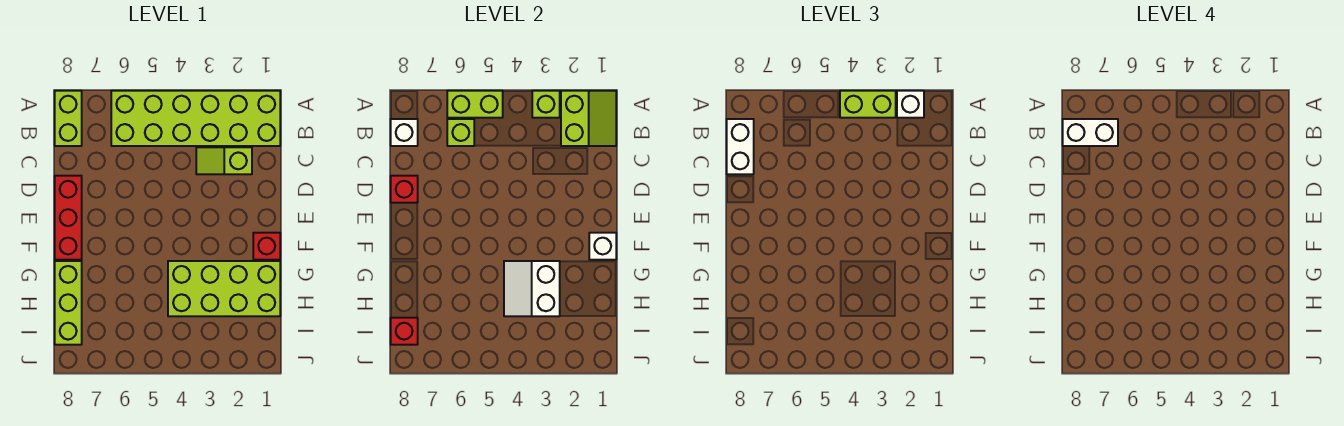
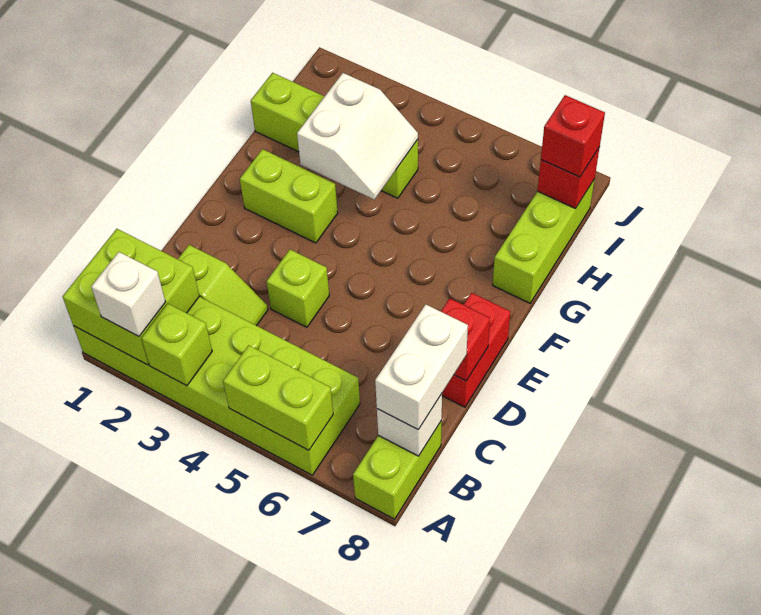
lime slope A1:B2 level 2 top 2 -> lime brick A1:B2 level 2
lime brick A3:A4 level 3 -> lime brick F2:F3 level 1
lime brick B6 level 2 -> lime brick D4 level 1
white brick B7:B8 level 4 -> none
red brick D8:F8 level 1 -> red brick D8:E8 level 1
red brick F1 level 1 -> red brick I8 level 3
white brick F1 level 2 -> none
lime brick G1:H4 level 1 -> lime brick H1:H4 level 1

